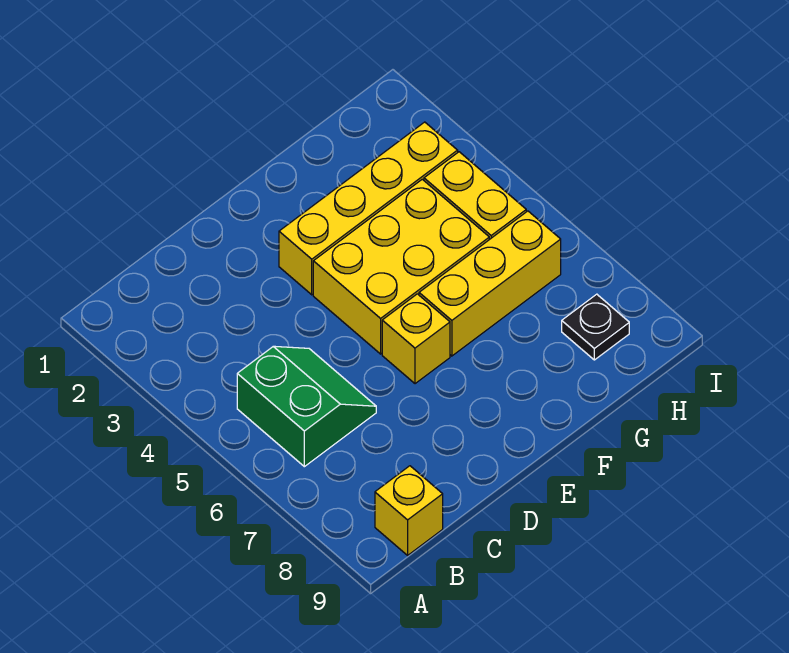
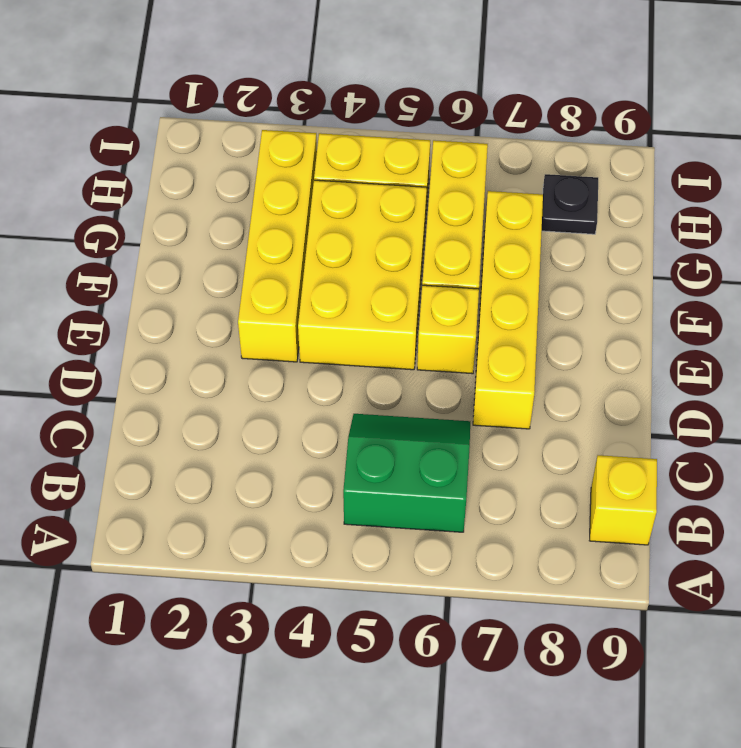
none -> yellow brick D7:G7 level 1

